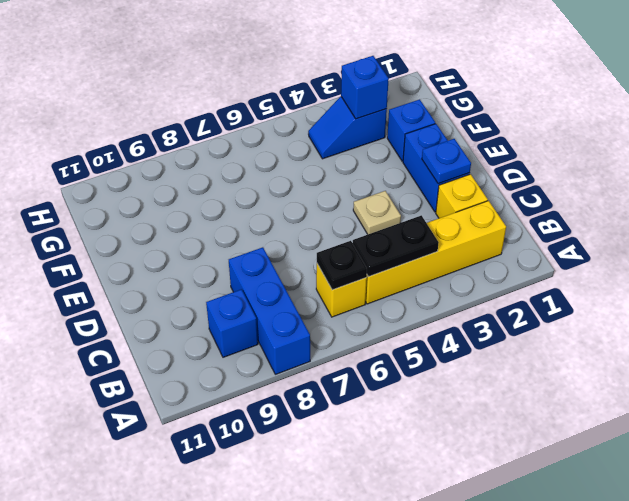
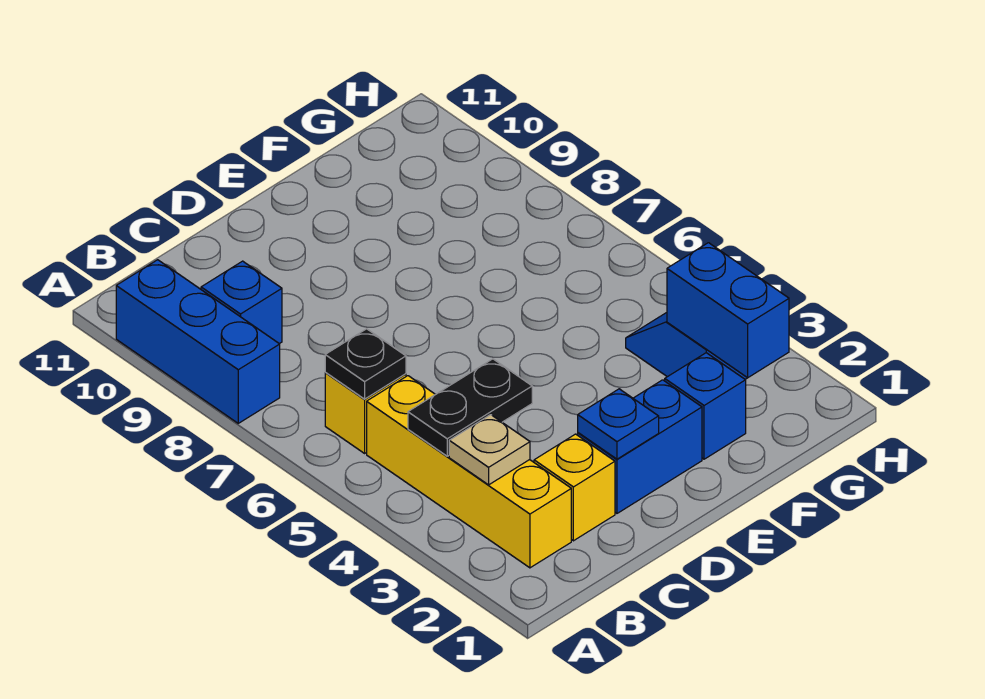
blue brick A8:C8 level 1 -> blue brick A8:A10 level 1
black plate B4:B5 level 2 -> black plate B4:C4 level 2
tan plate D4 level 1 -> tan plate B3 level 2
blue brick G3 level 2 -> blue brick G2:G3 level 2

